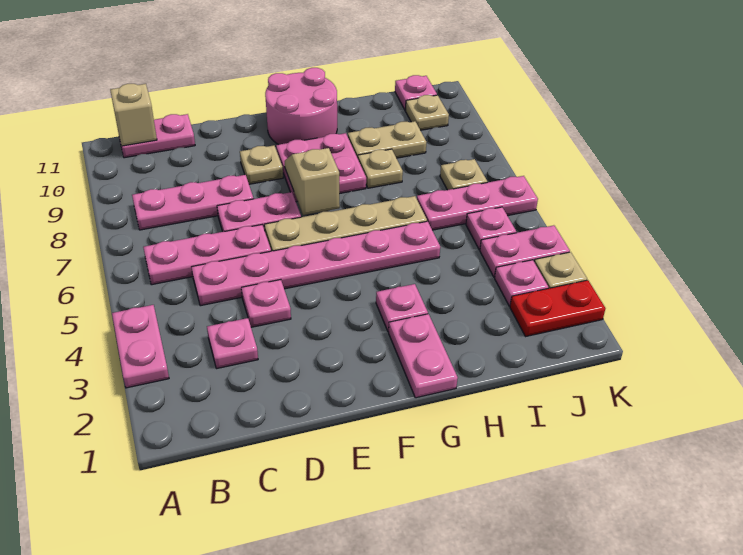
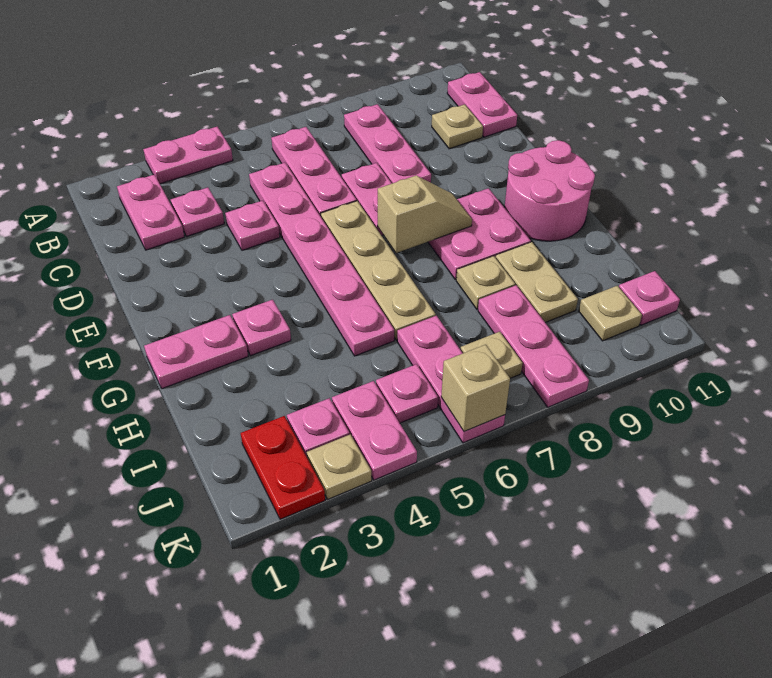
none -> pink plate B2:C2 level 1
tan brick B11 level 2 -> tan brick K6 level 2
tan plate E9 level 1 -> tan plate C10 level 1
none -> pink plate I8:K8 level 1

